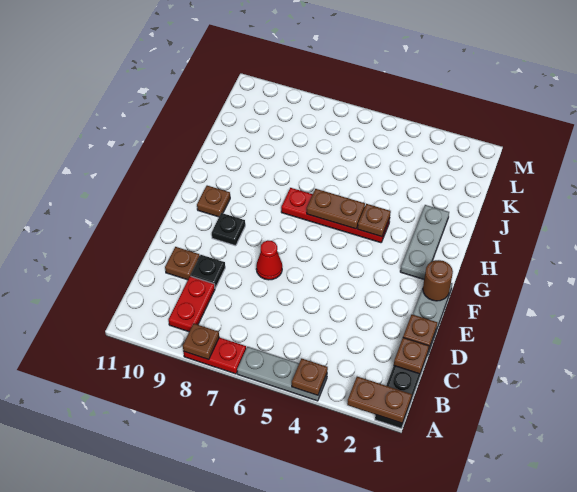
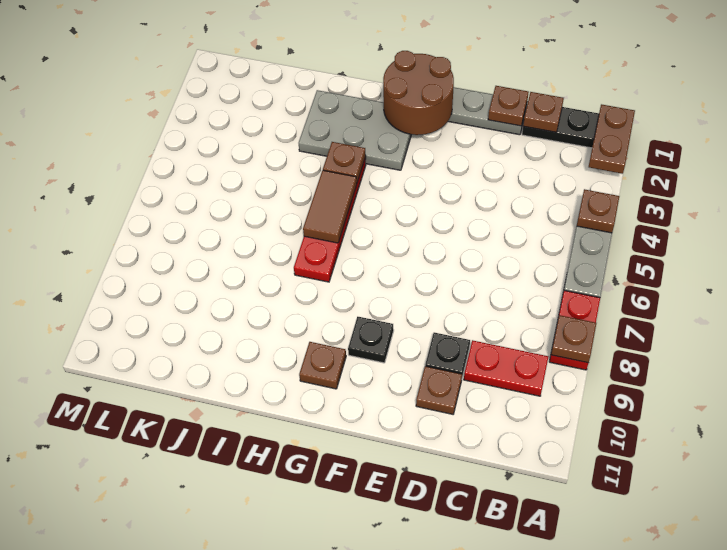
red cone E7 level 1 -> none
brown round brick F1 level 2 -> brown round brick F1:G2 level 2
grey plate G2:I2 level 1 -> grey plate G2:I3 level 1
brown plate H5:H6 level 2 -> brown tile H5:H6 level 2

